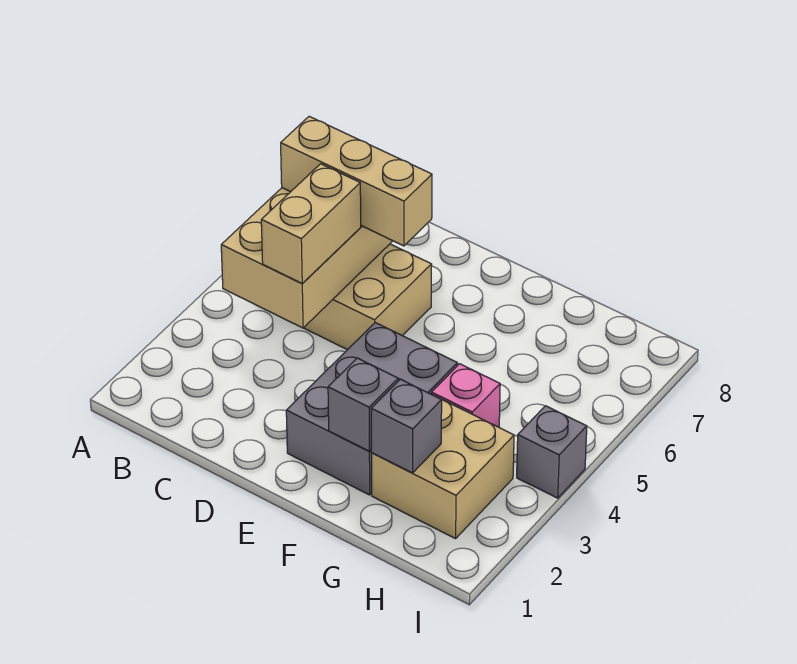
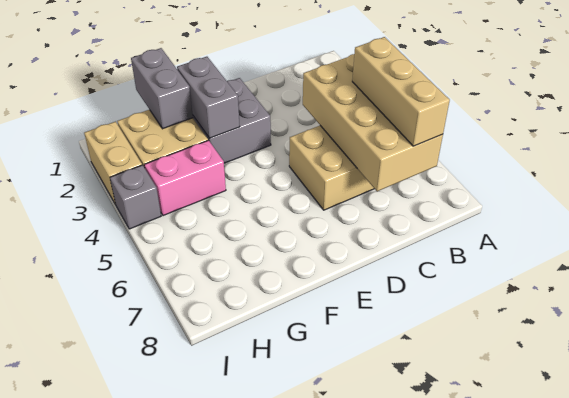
tan brick B6:D6 level 3 -> tan brick B5:B7 level 3
tan brick C4:C5 level 3 -> tan brick I2:I3 level 1
grey brick E2:F4 level 1 -> grey brick E2:F3 level 1
grey brick F2 level 2 -> grey brick F2:F3 level 2
grey brick G2 level 2 -> grey brick G1:G2 level 2
pink brick G4 level 1 -> pink brick G4:H4 level 1

